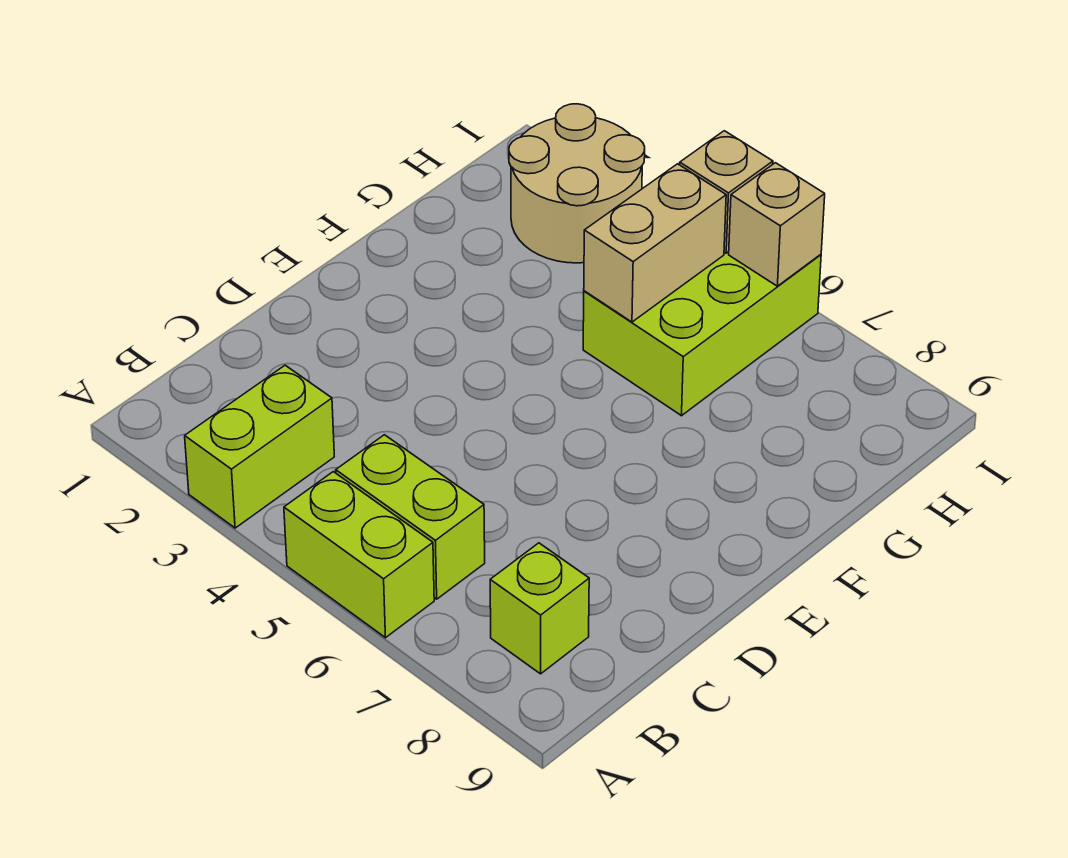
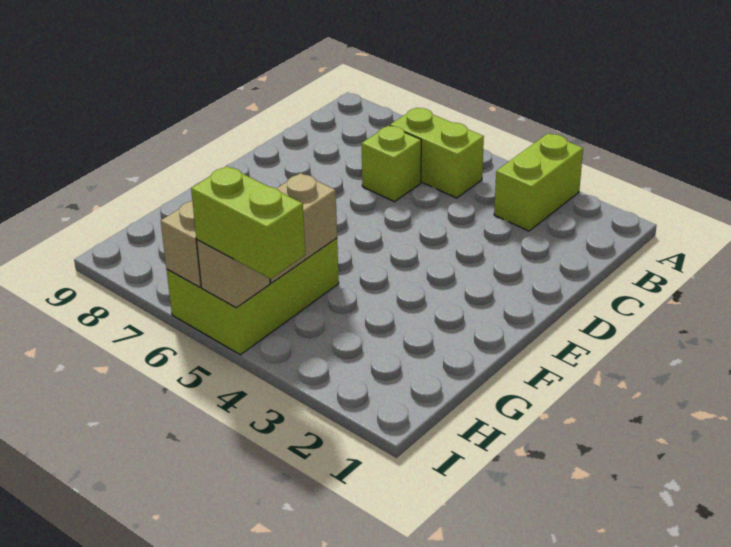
lime brick A5:A6 level 1 -> lime brick I4:I5 level 3
lime brick B8 level 1 -> lime brick C6 level 1
tan round brick H2:I3 level 1 -> none

